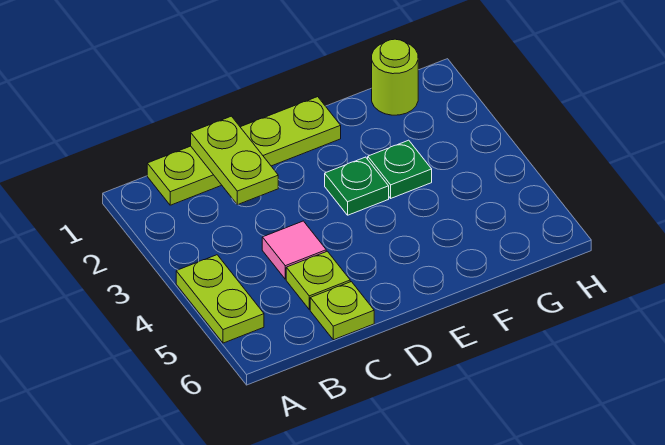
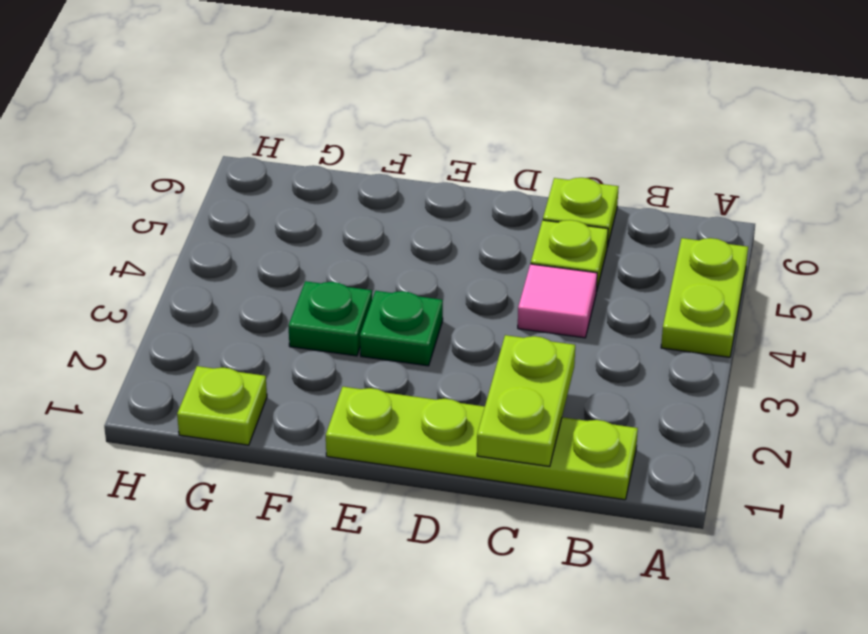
lime round brick G1 level 1 -> lime plate G1 level 1

